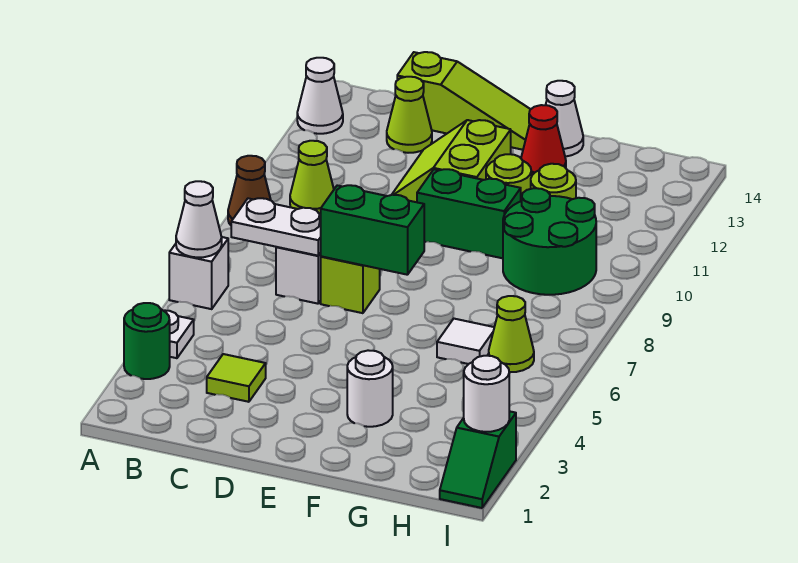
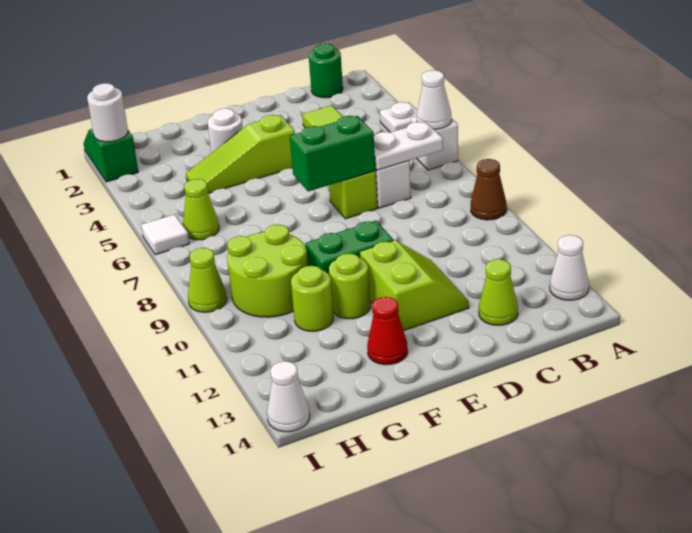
green round brick A3 level 1 -> green round brick B1 level 1
lime cone B10 level 1 -> lime cone I9 level 1
lime slope C14:E14 level 1 top C -> lime slope E4:G4 level 1 top E
white cone F14 level 1 -> white cone I14 level 1
white tile G6 level 1 -> white tile I6 level 1
green round brick G9:H10 level 1 -> lime round brick G9:H10 level 1

